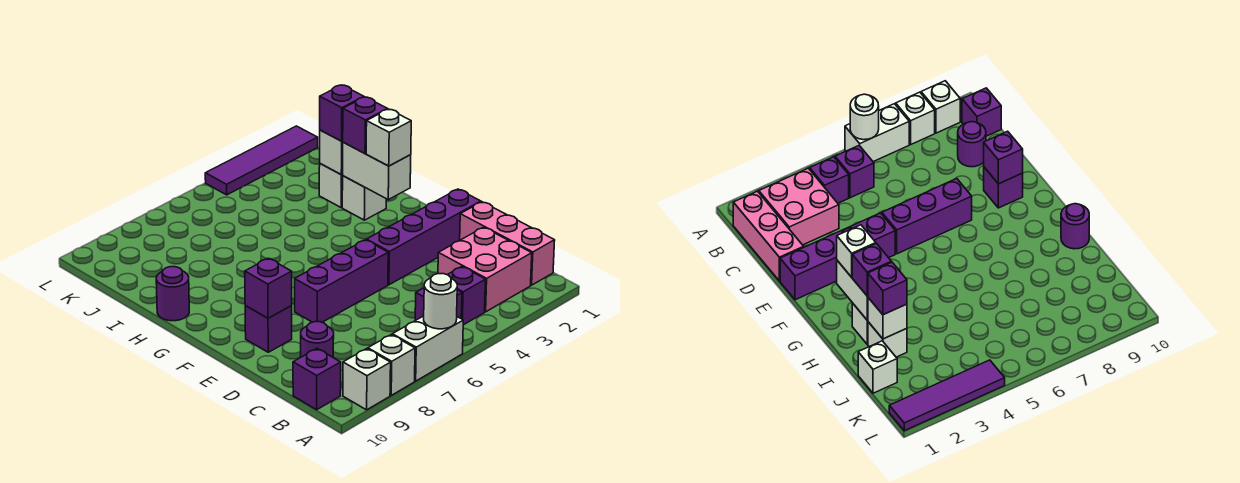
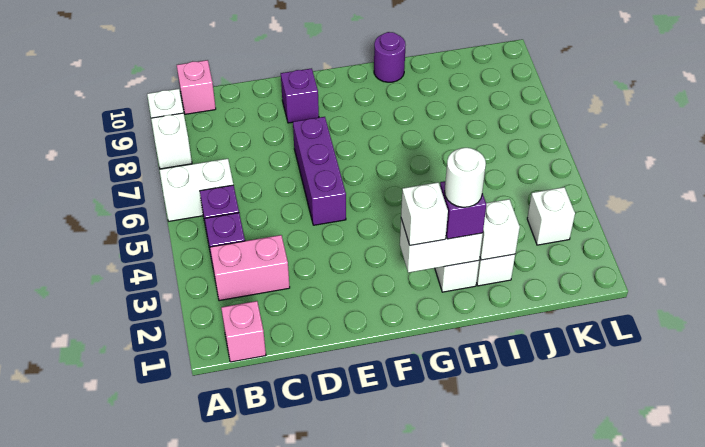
white brick A6:A7 level 1 -> white brick A6:B6 level 1
white round brick A6 level 2 -> white round brick H2 level 4
pink brick B1:D1 level 1 -> pink brick B1 level 1
pink brick B2:C3 level 1 -> pink brick B3:C3 level 1
purple brick B10 level 1 -> pink brick B10 level 1
purple round brick C9 level 1 -> none
purple brick E1:E4 level 1 -> none
purple brick E9 level 2 -> none
purple brick I2 level 3 -> none
white brick J1 level 1 -> white brick K3 level 1
purple tile L1:L4 level 1 -> none

